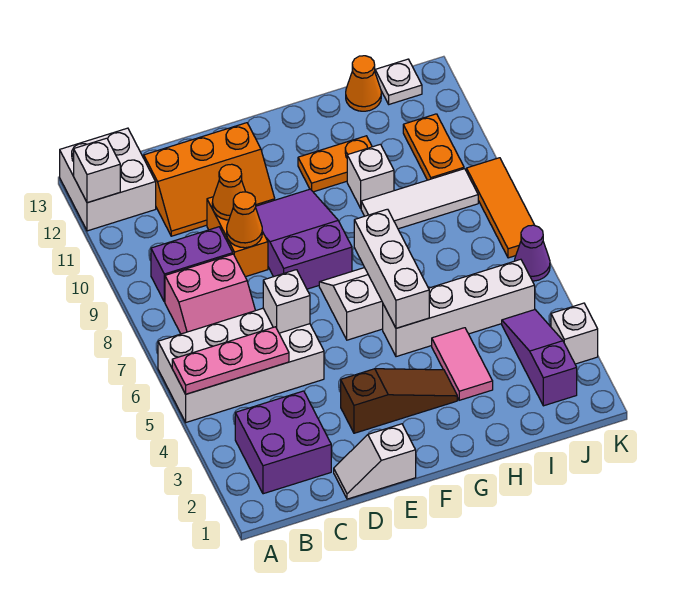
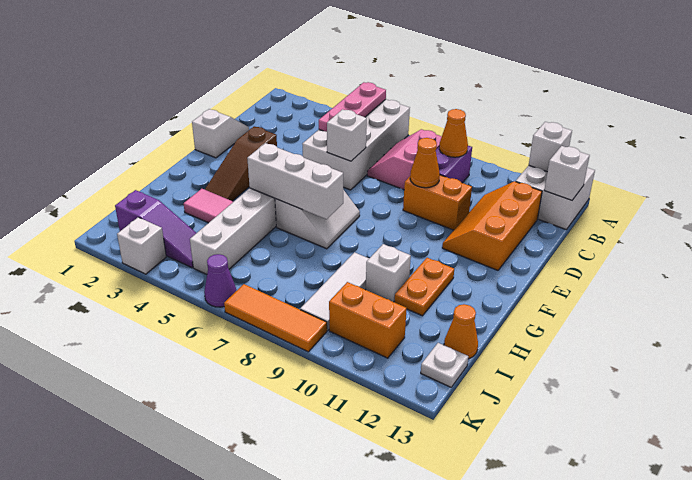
purple brick B2:C3 level 1 -> none
none -> white brick B13 level 2
orange cone D10 level 2 -> orange cone B9 level 2
purple slope E8:F10 level 1 top 8 -> none
orange plate J10:J11 level 1 -> orange brick J10:J11 level 1

